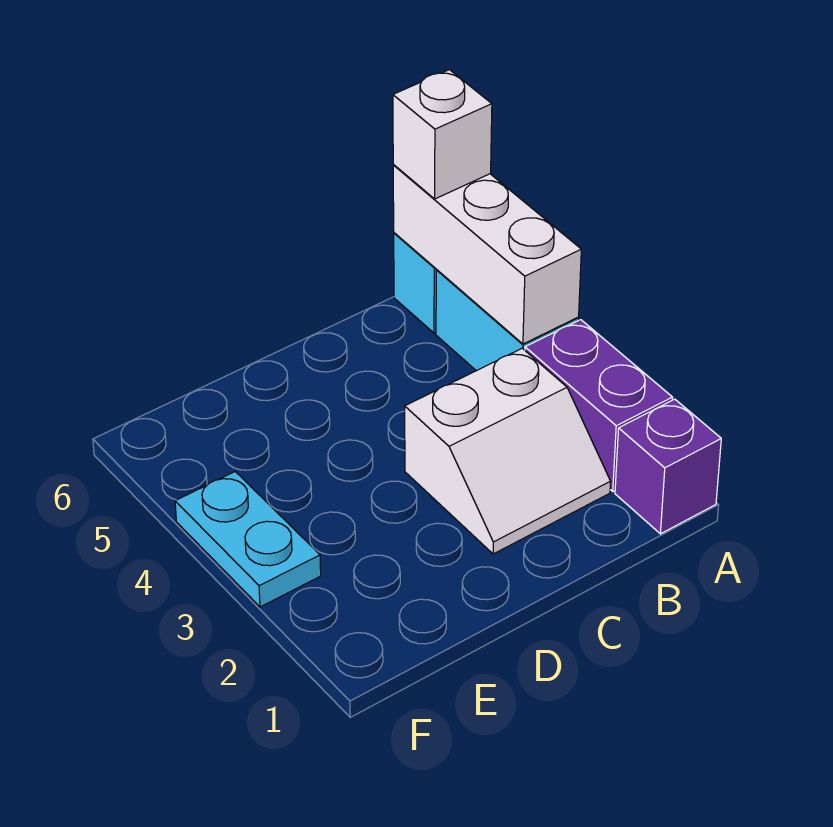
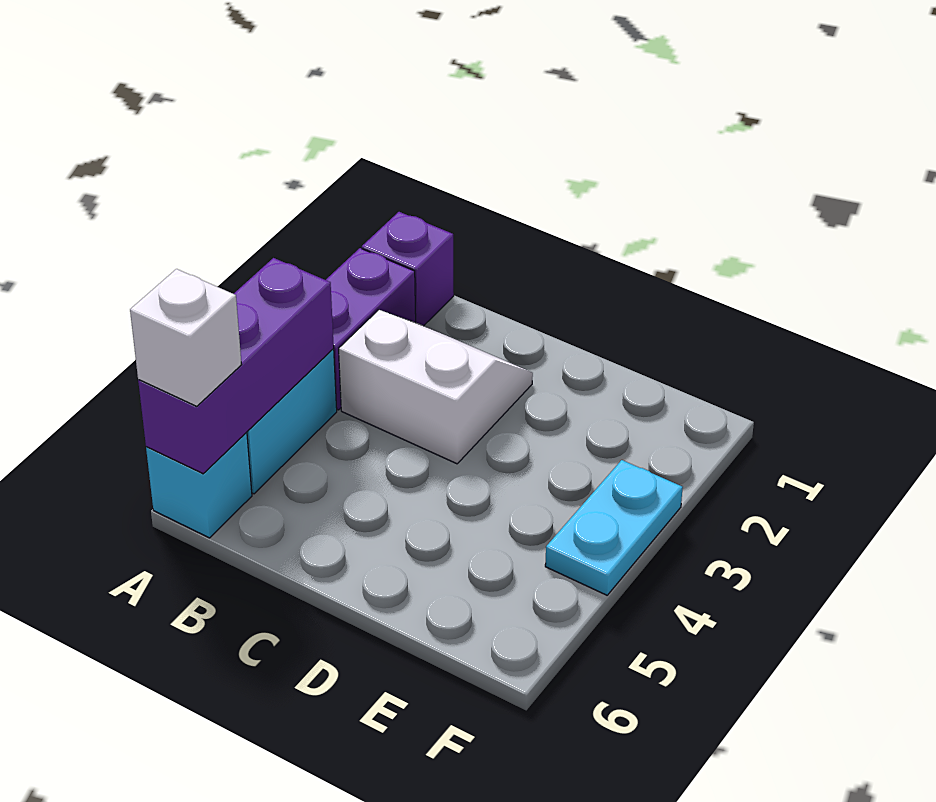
white brick A4:A6 level 2 -> purple brick A4:A6 level 2

